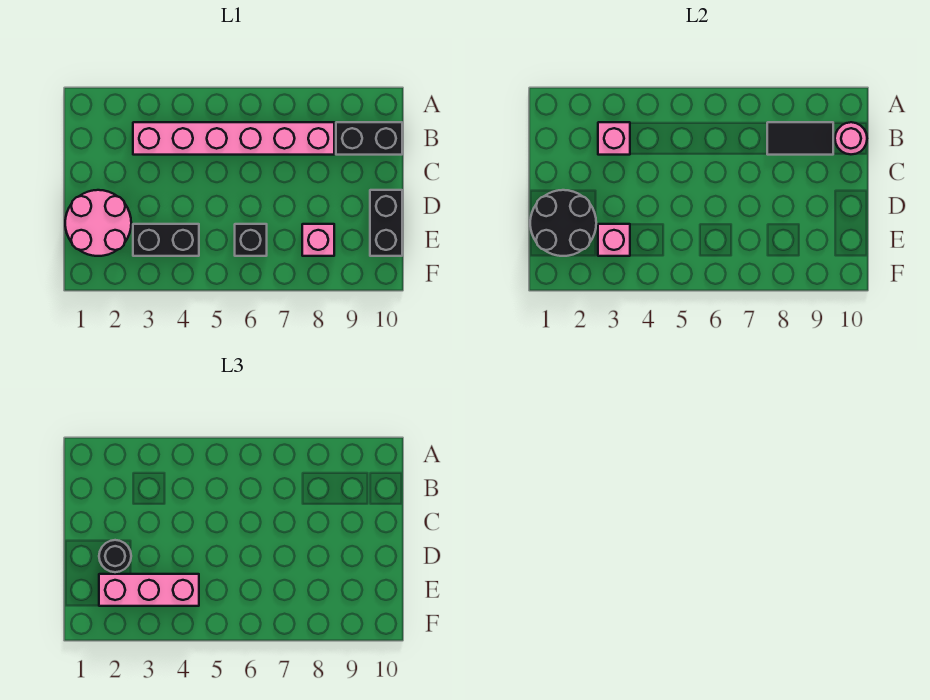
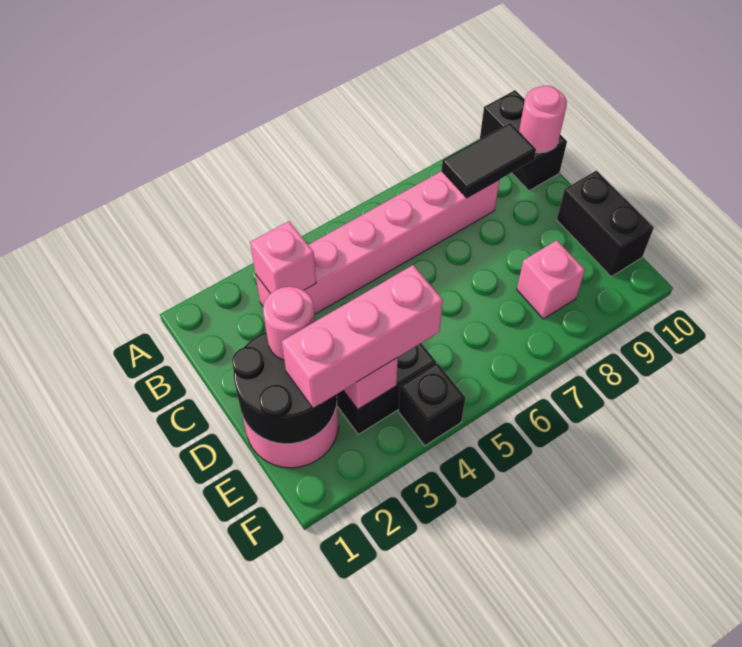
black brick B9:B10 level 1 -> black brick A10:B10 level 1
black round brick D2 level 3 -> pink round brick D2 level 3
black brick E6 level 1 -> black brick F4 level 1

